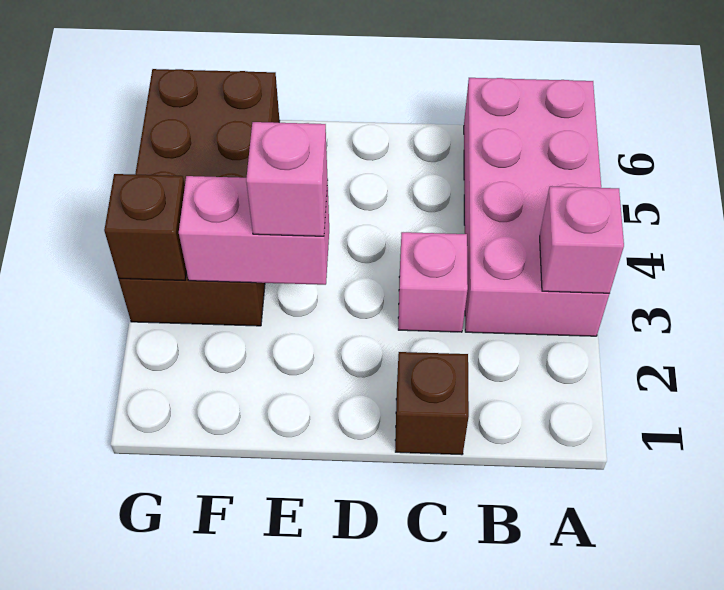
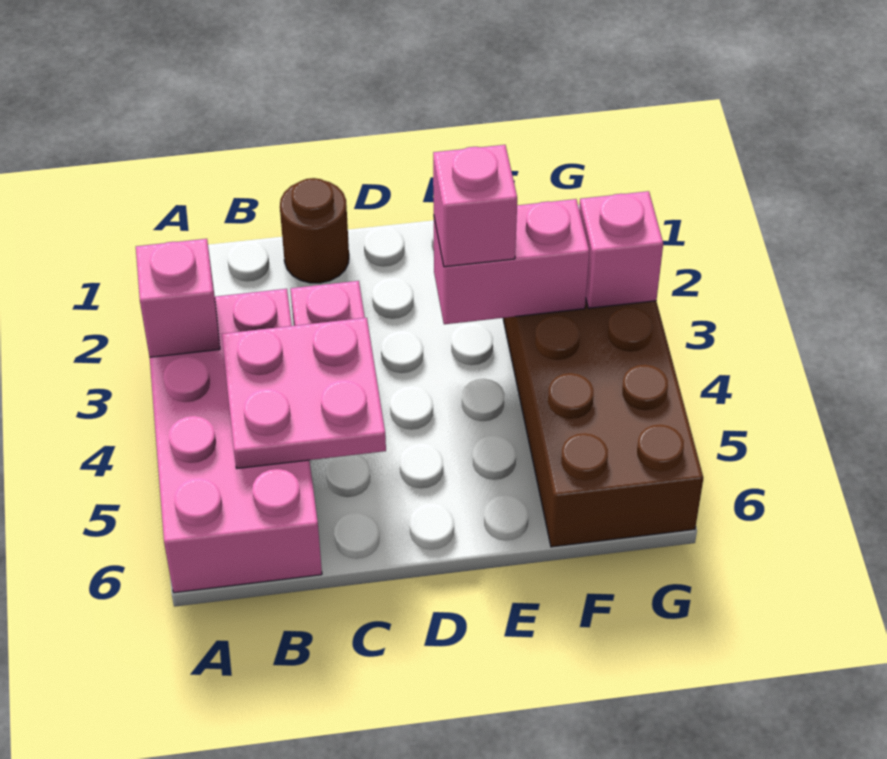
none -> pink plate B4:C5 level 2
brown brick C1 level 1 -> brown round brick C1 level 1
brown brick G3 level 2 -> pink brick G3 level 2

